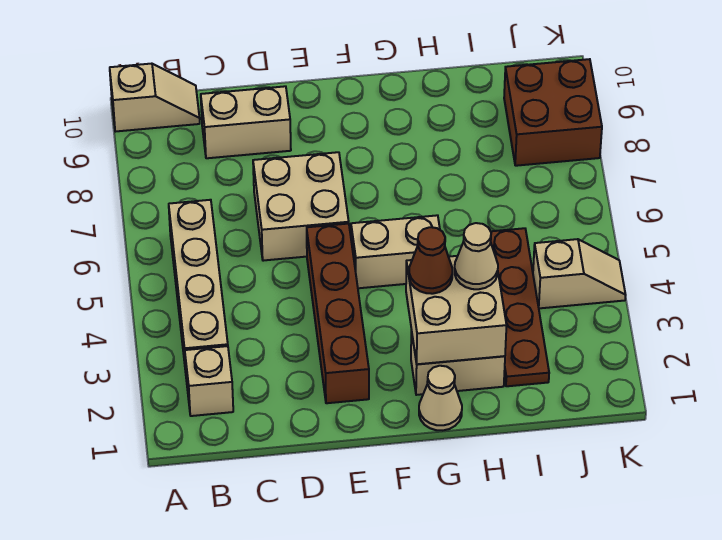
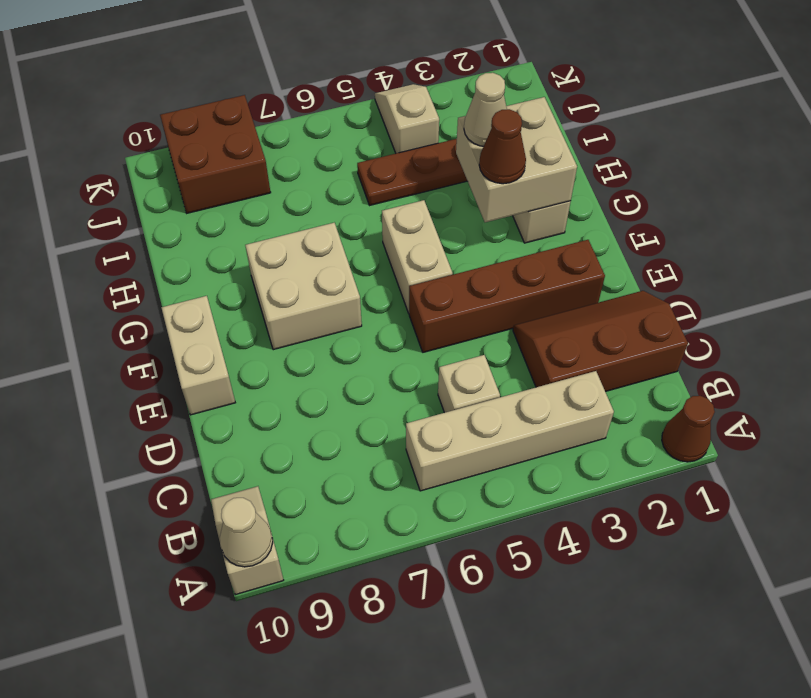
none -> brown cone A1 level 1
tan brick B2 level 1 -> tan brick C5 level 1
none -> brown slope C1:D3 level 1 top C
tan brick C9:D9 level 1 -> tan brick E10:F10 level 1
tan brick D6:E7 level 1 -> tan brick F7:G8 level 1
tan cone G1 level 1 -> tan cone A10 level 2

